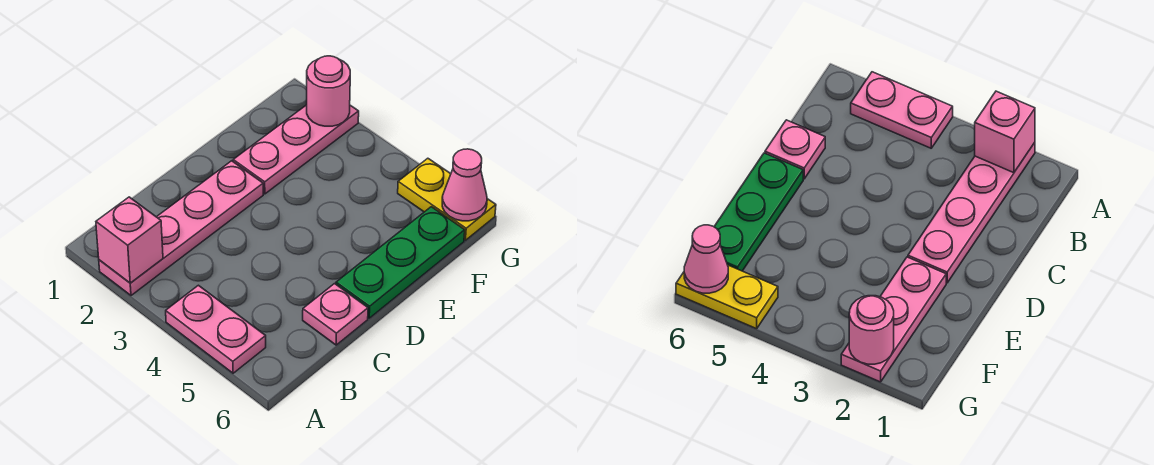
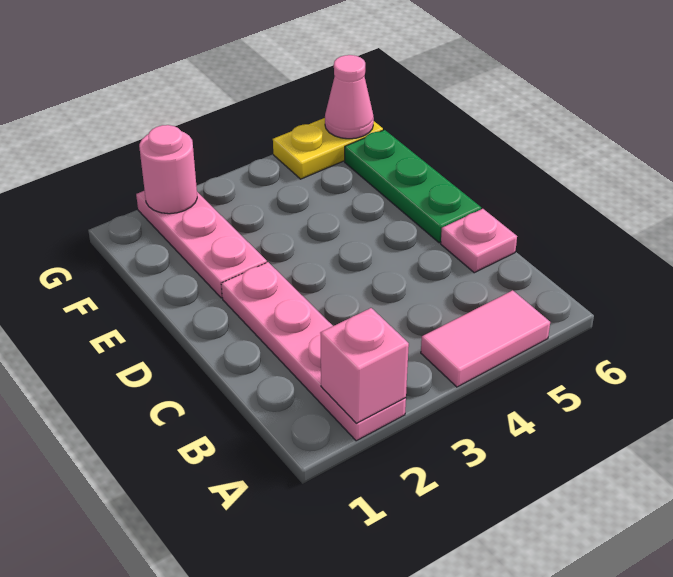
pink plate A4:A5 level 1 -> pink tile A4:A5 level 1

